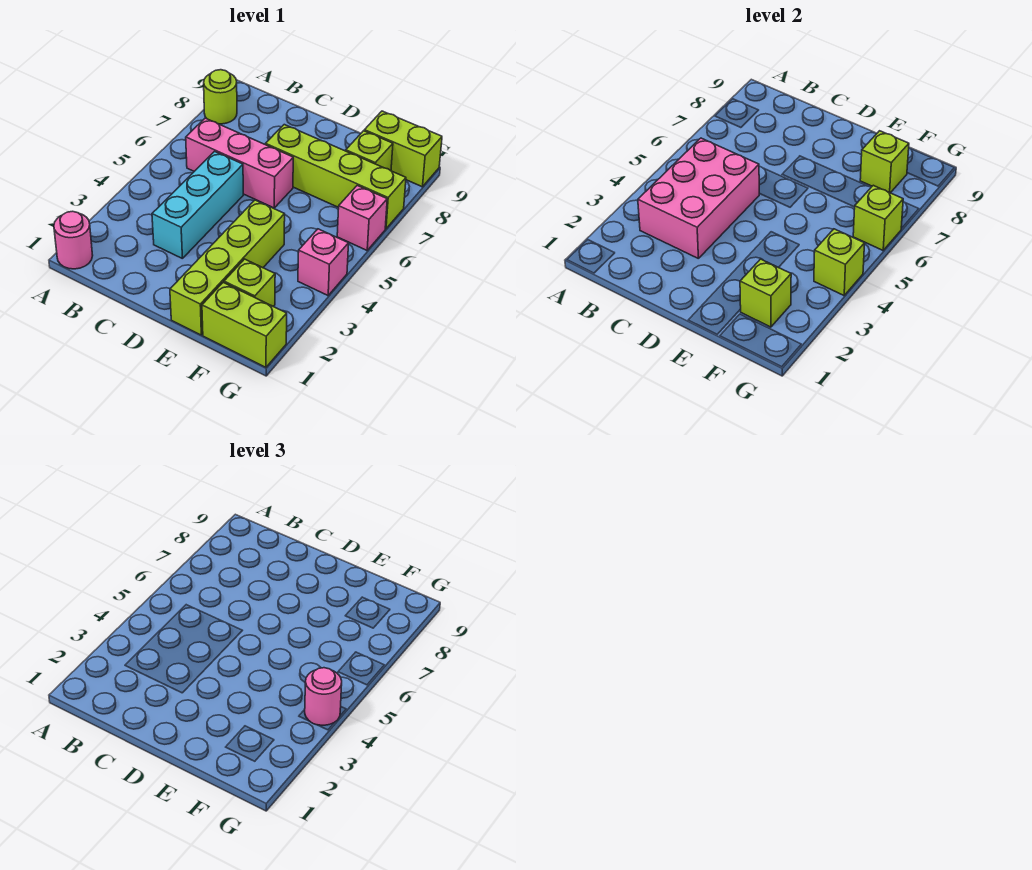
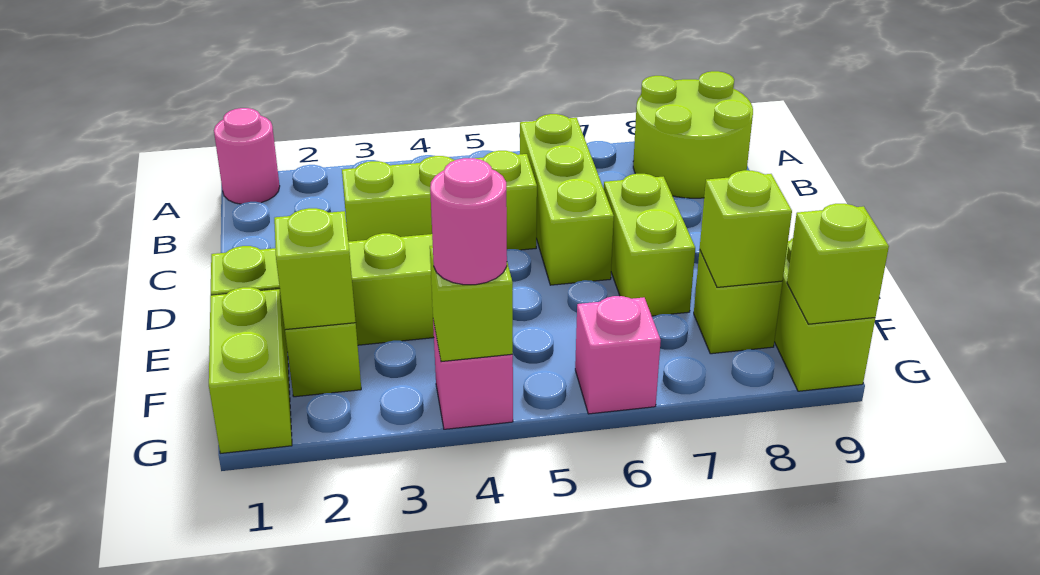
lime round brick A8 level 1 -> lime round brick A8:B9 level 1
pink brick B3:C5 level 2 -> none
pink brick B6:D6 level 1 -> lime brick B6:D6 level 1
cyan brick C3:C5 level 1 -> lime brick C3:C5 level 1
lime brick D7:G7 level 1 -> lime brick D7:E7 level 1
lime brick G6 level 2 -> lime brick G9 level 2

